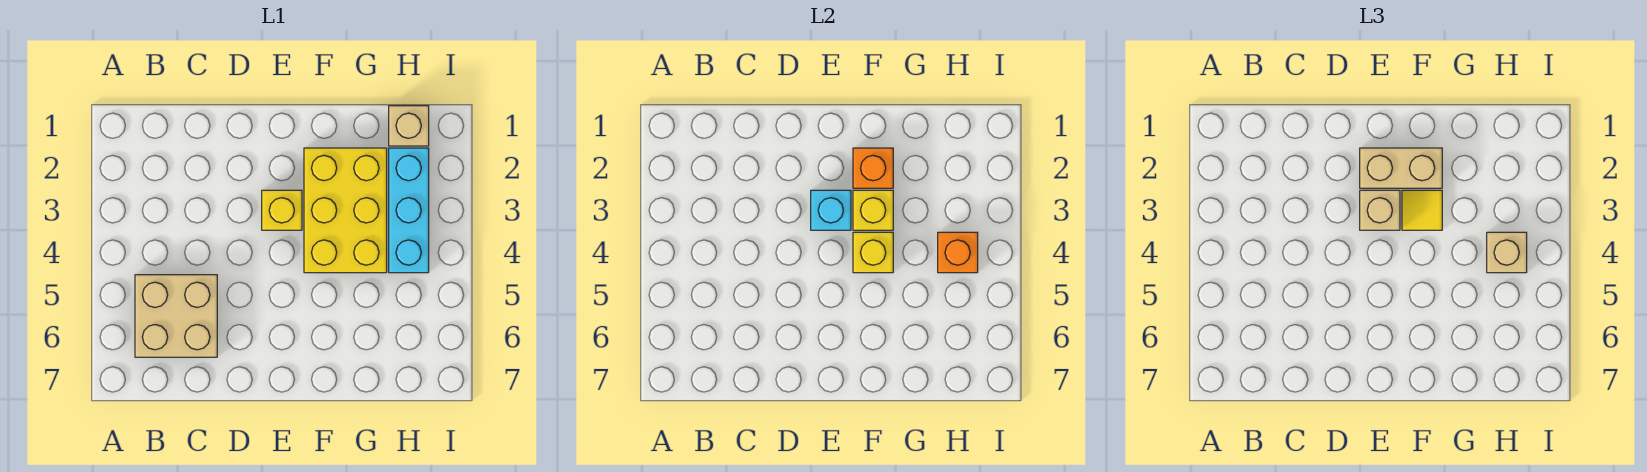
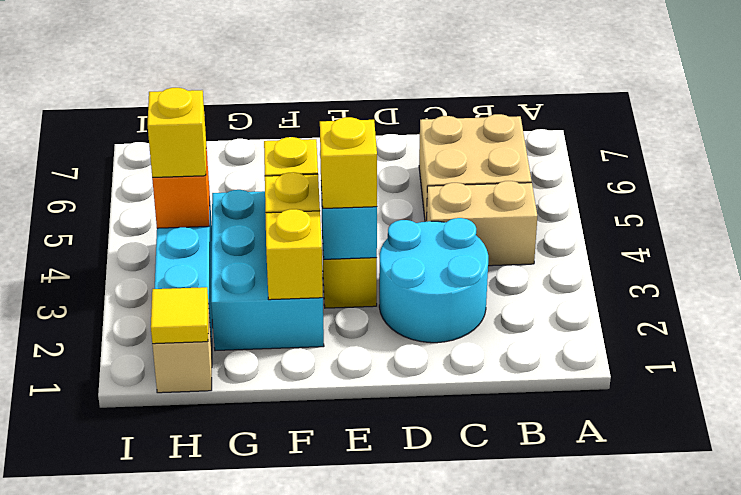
none -> cyan round brick C2:D3 level 1
tan brick E2:F2 level 3 -> tan brick B4:C4 level 1
tan brick E3 level 3 -> yellow brick E3 level 3
yellow brick F2:G4 level 1 -> cyan brick F2:G4 level 1
orange brick F2 level 2 -> yellow brick F2 level 2
yellow tile F3 level 3 -> yellow tile H1 level 2
tan brick H4 level 3 -> yellow brick H4 level 3

